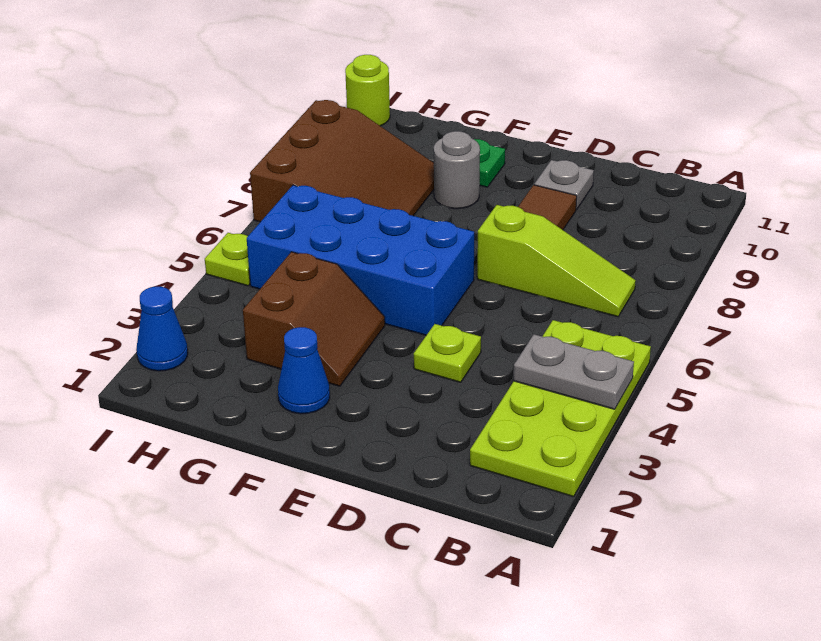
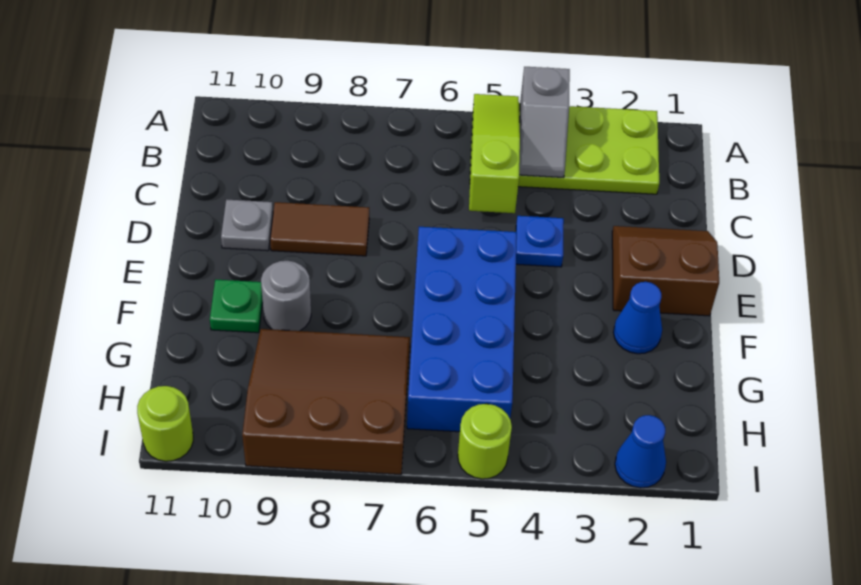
grey plate A4:B4 level 2 -> grey slope A4:B4 level 2 top A
lime slope B7:D7 level 1 top D -> lime slope A5:C5 level 2 top C
lime plate D4 level 1 -> blue plate D4 level 1
brown slope F3:G4 level 1 top G -> brown slope D1:E2 level 1 top E
lime plate I5 level 1 -> lime round brick I5 level 1

